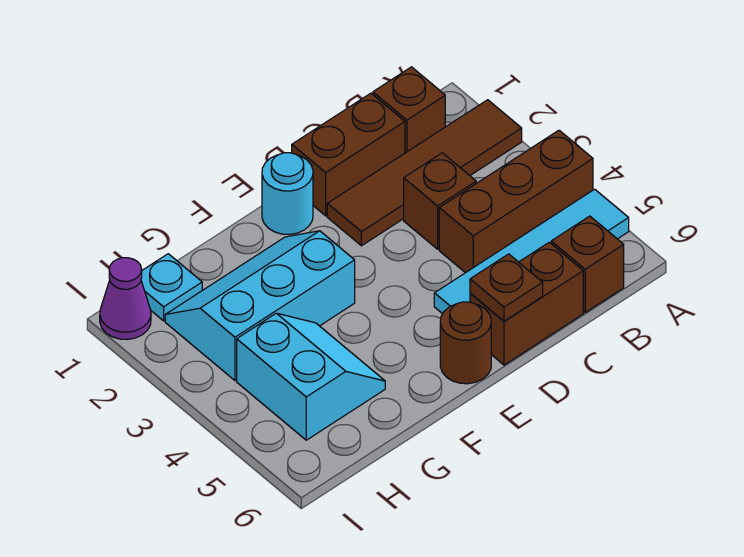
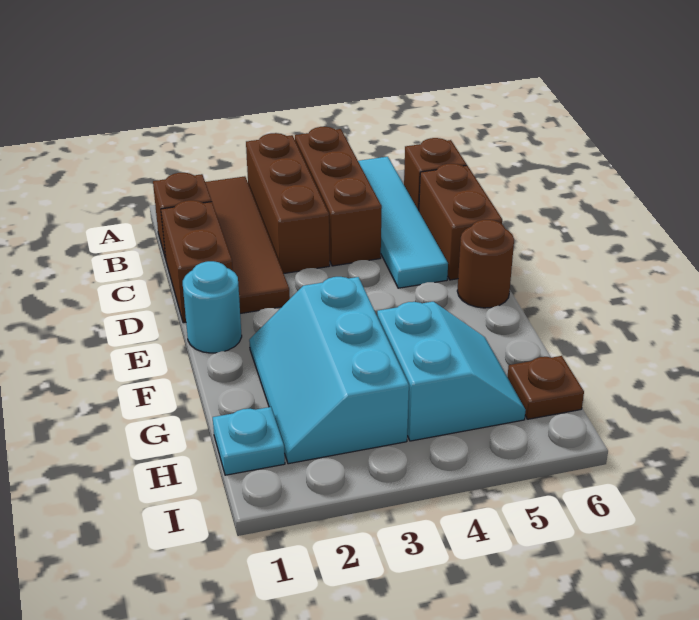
brown brick C3 level 1 -> brown brick A3:C3 level 1
brown plate D6 level 2 -> brown plate H6 level 1
cyan slope G4:H5 level 1 top H -> cyan slope G4:H5 level 1 top 4
purple cone I1 level 1 -> none

